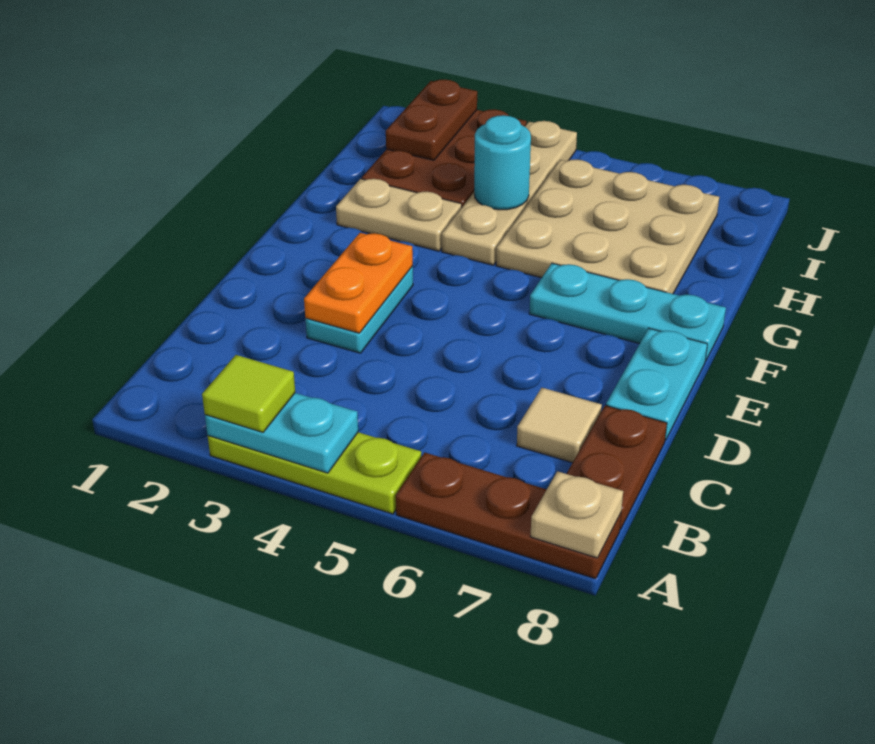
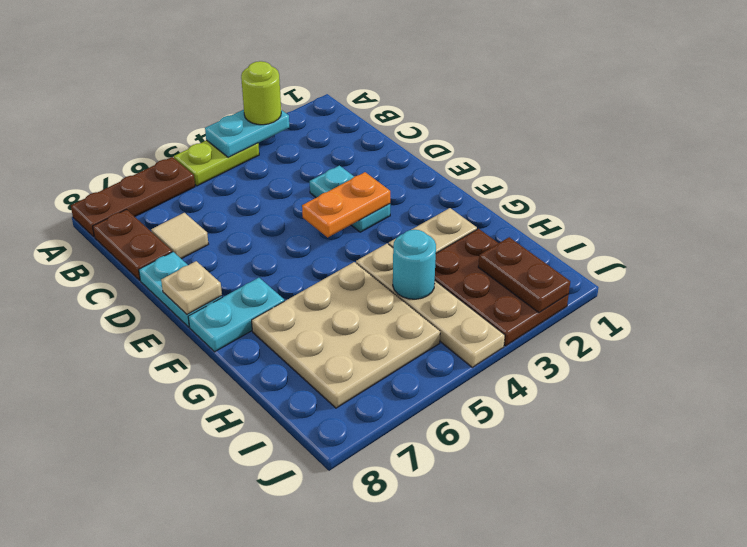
lime plate A3:A5 level 1 -> lime plate A4:A5 level 1
lime tile A3 level 3 -> lime round brick A3 level 3
tan plate A8 level 2 -> tan plate E8 level 2
orange plate D3:E3 level 2 -> orange plate E3:E4 level 2
cyan plate F6:F8 level 1 -> cyan plate F7:F8 level 1

